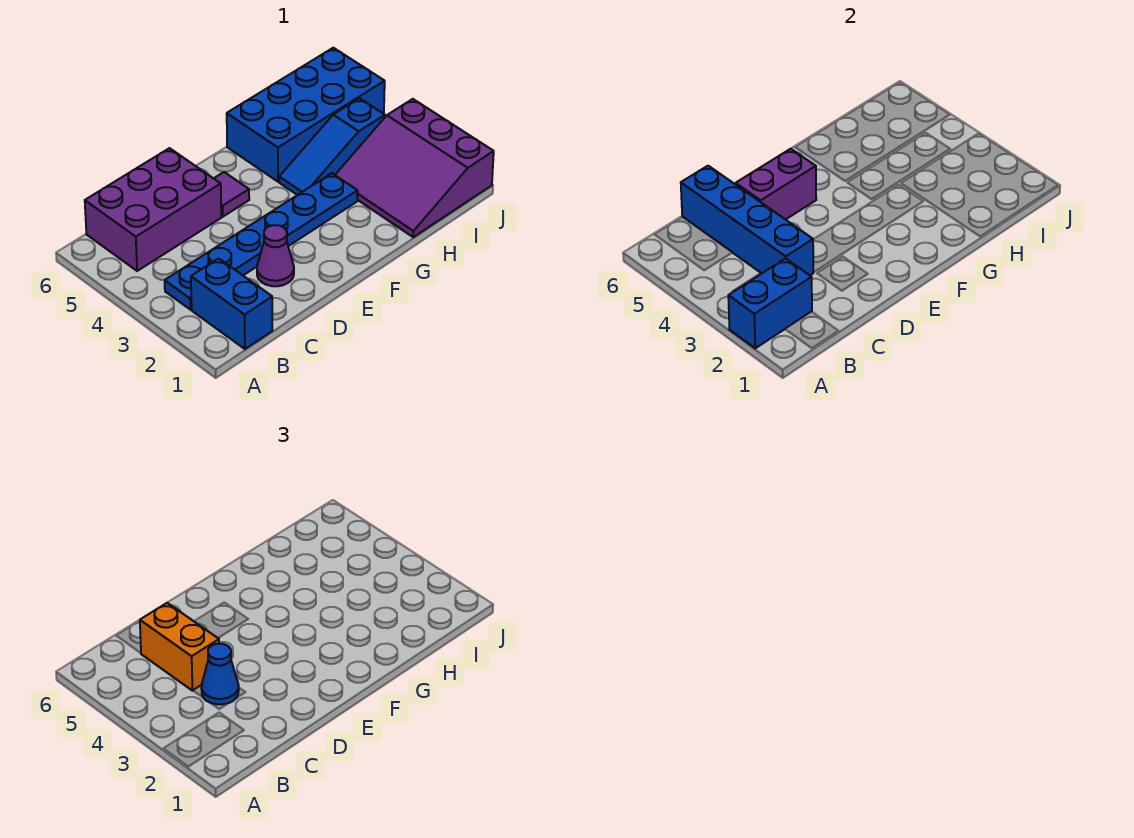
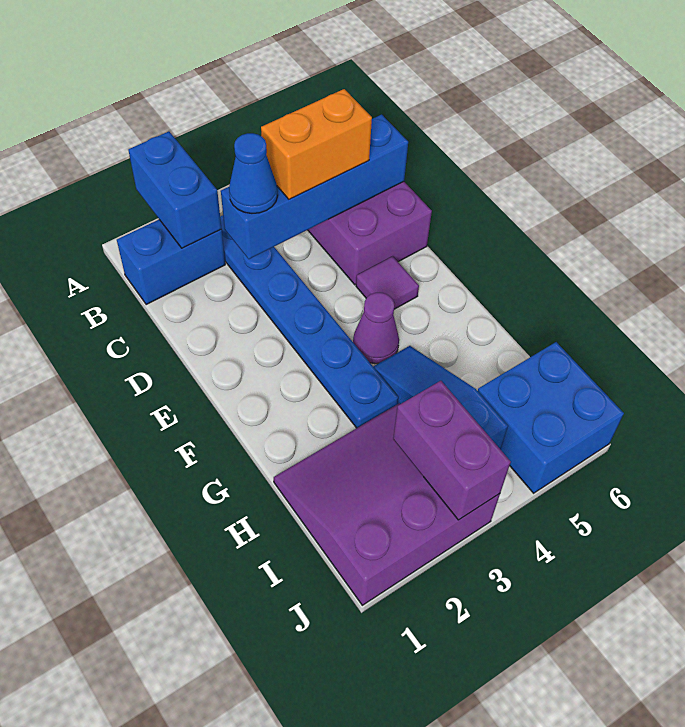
purple cone D2 level 1 -> purple cone F4 level 1
purple brick D5:E5 level 2 -> purple brick I3:J3 level 2
blue brick G5:J6 level 1 -> blue brick I5:J6 level 1

